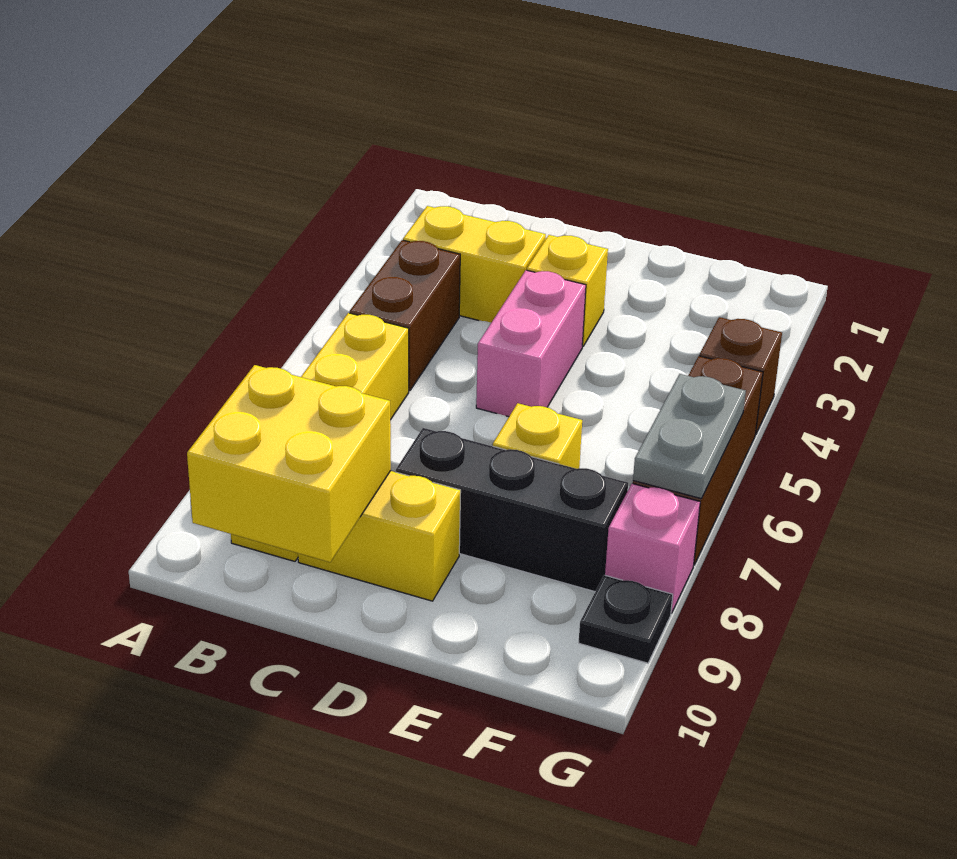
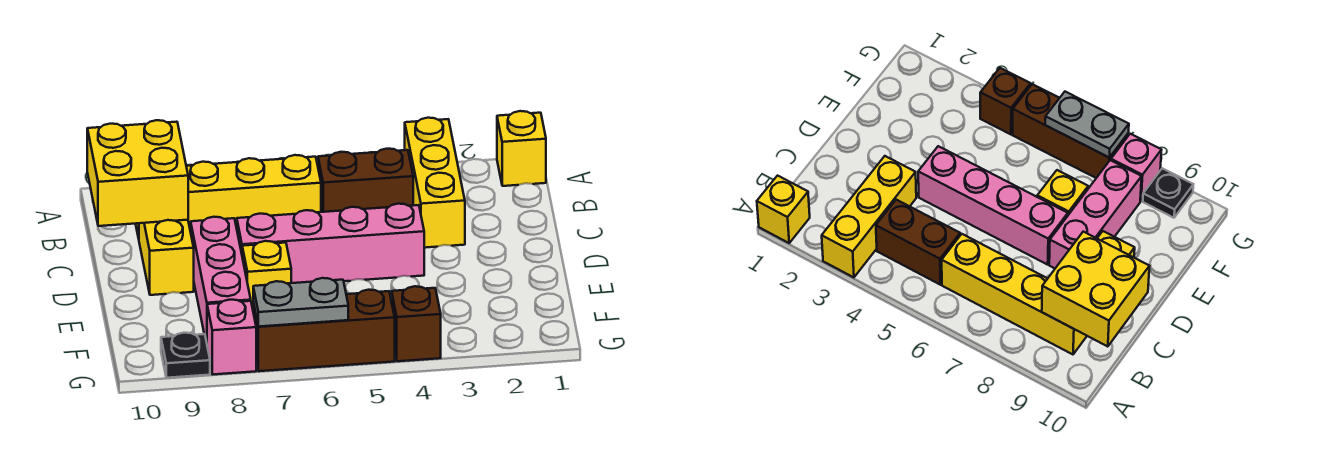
yellow brick B3:C3 level 1 -> yellow brick A3:C3 level 1
yellow brick D3 level 1 -> yellow brick A1 level 1
pink brick D4:D5 level 1 -> pink brick D4:D7 level 1
black brick D8:F8 level 1 -> pink brick D8:F8 level 1

